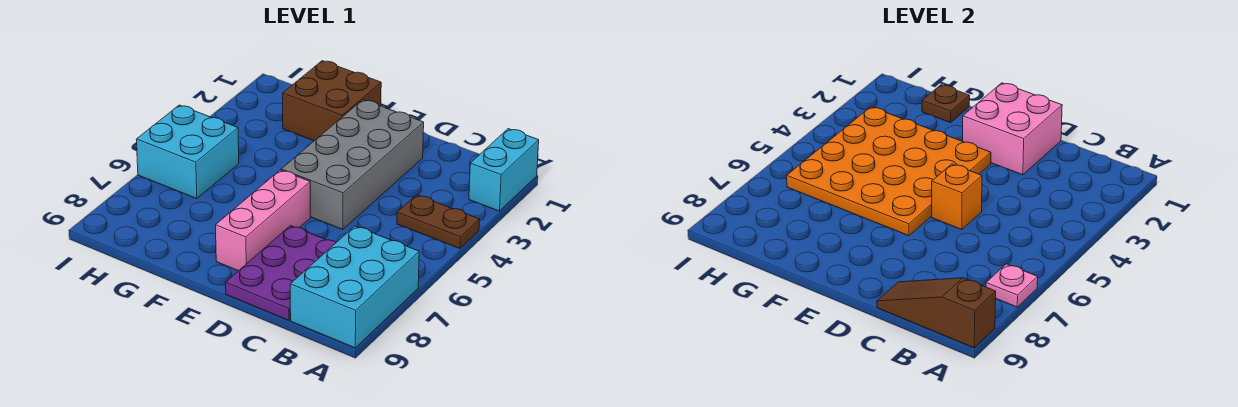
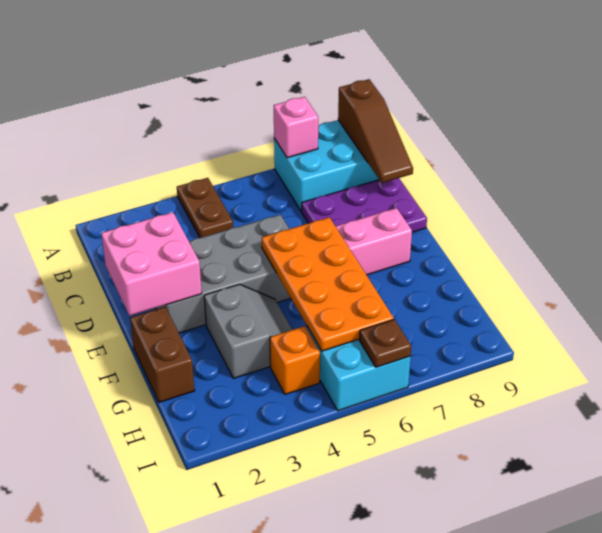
cyan brick A1:A2 level 1 -> none
pink plate A7 level 2 -> pink brick A7 level 2
orange brick D5 level 2 -> orange brick H4 level 1
orange plate E3:H6 level 2 -> orange plate E5:H6 level 2
brown brick F1:G2 level 1 -> brown brick F1:G1 level 1
none -> grey slope F3:G4 level 1 top 3
brown plate G1 level 2 -> brown plate I6 level 2

